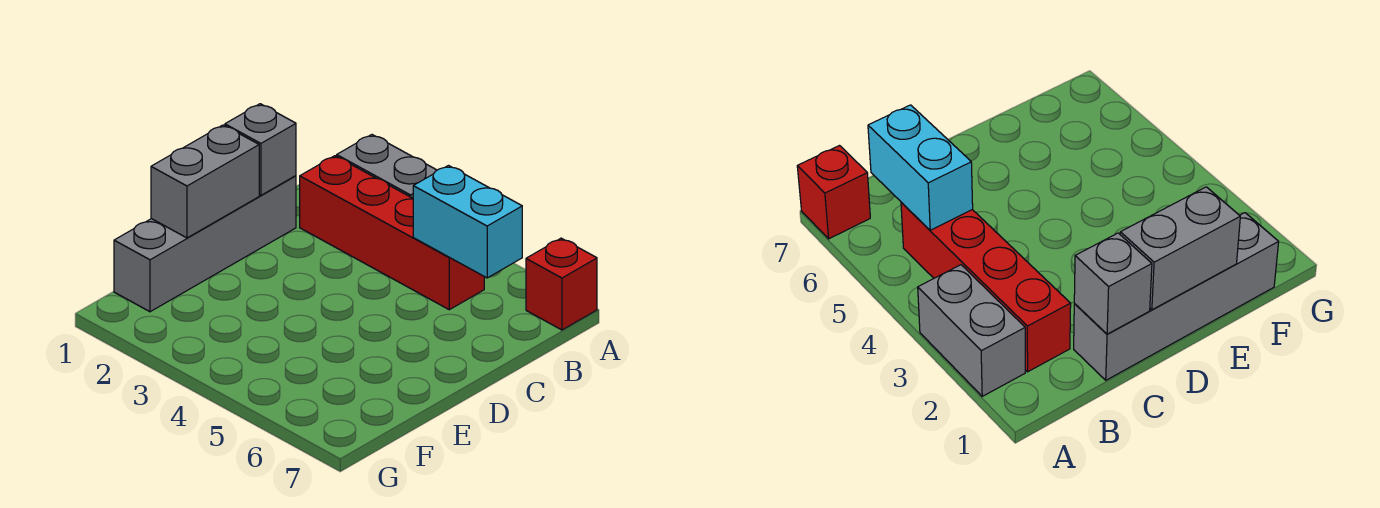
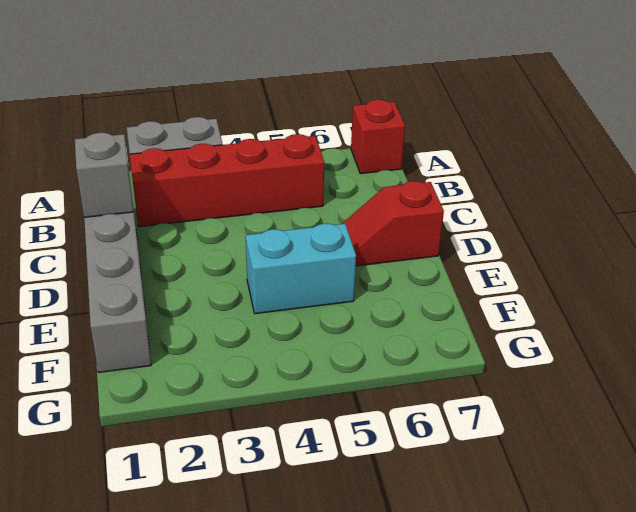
cyan brick B5:B6 level 2 -> cyan brick E4:E5 level 1
grey brick D1:E1 level 2 -> none
none -> red slope D6:D7 level 1 top 7

